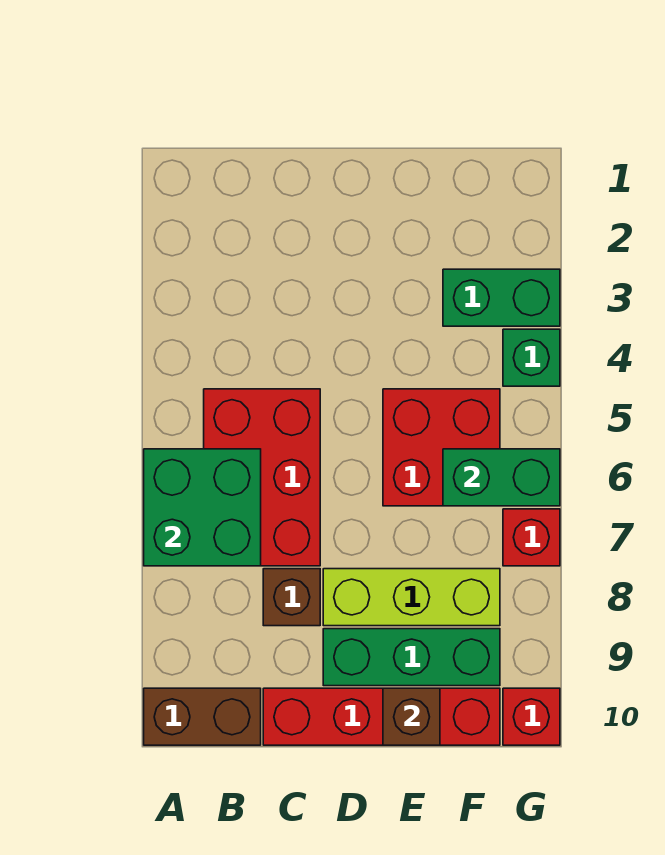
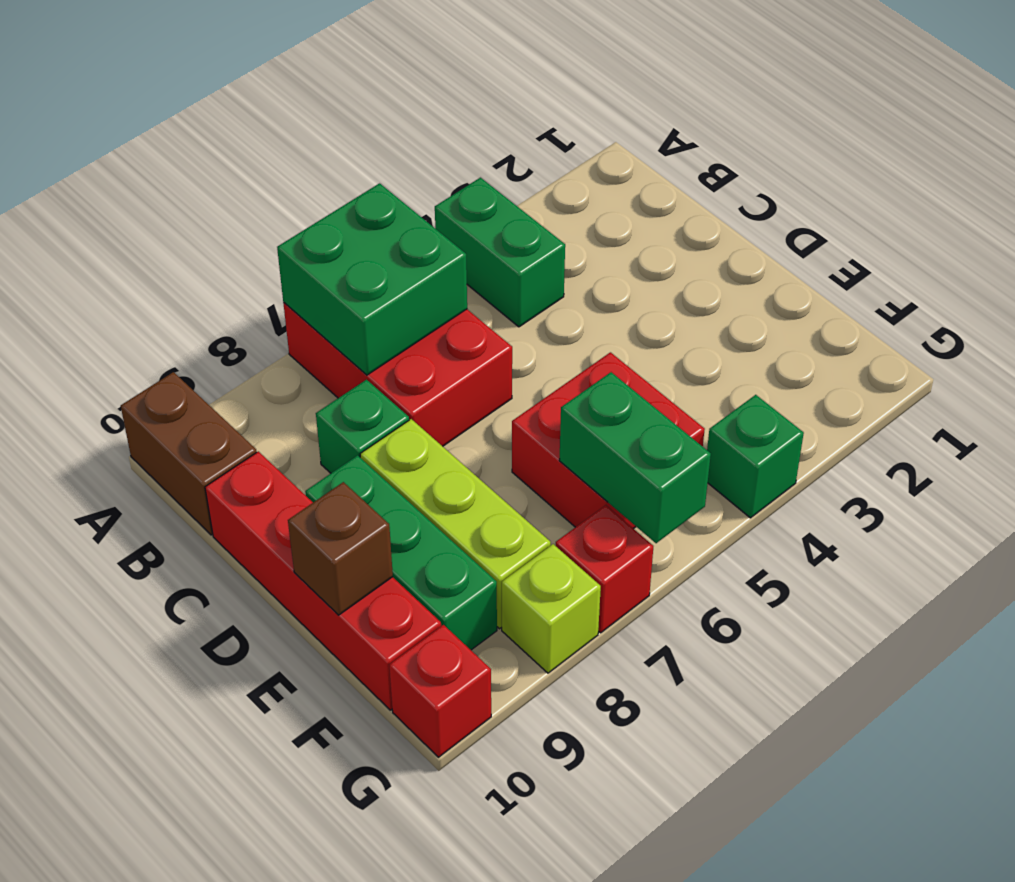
red brick B5:C7 level 1 -> red brick A6:C7 level 1
brown brick C8 level 1 -> green brick C8 level 1
green brick F3:G3 level 1 -> green brick A4:B4 level 1
none -> lime brick G8 level 1

